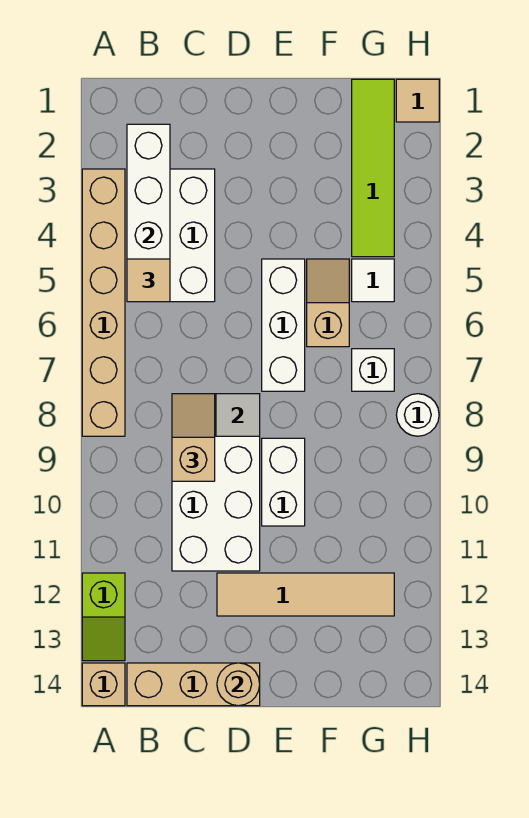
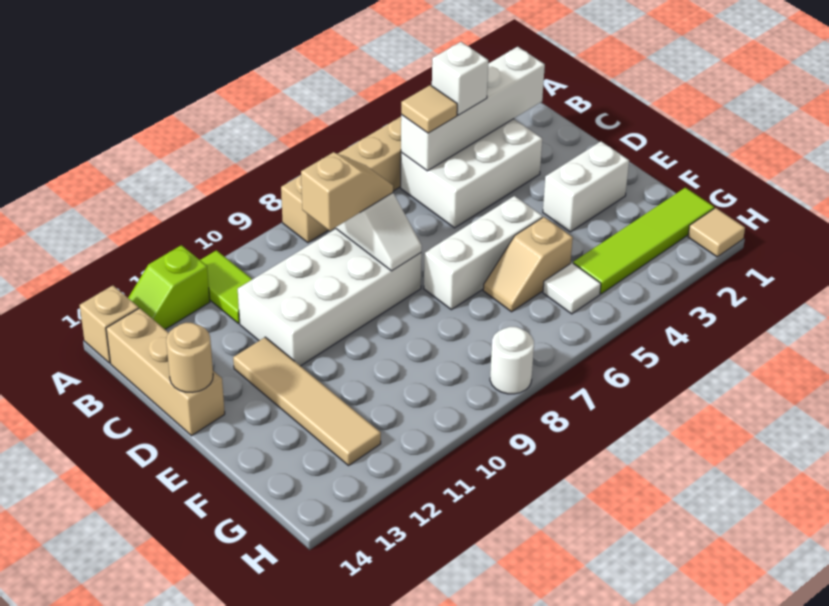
none -> lime tile A11:B11 level 1
white brick E9:E10 level 1 -> white brick E2:E3 level 1
tan slope F5:F6 level 1 top 6 -> tan slope F5:F6 level 1 top 5
white brick G7 level 1 -> white brick B4 level 3

